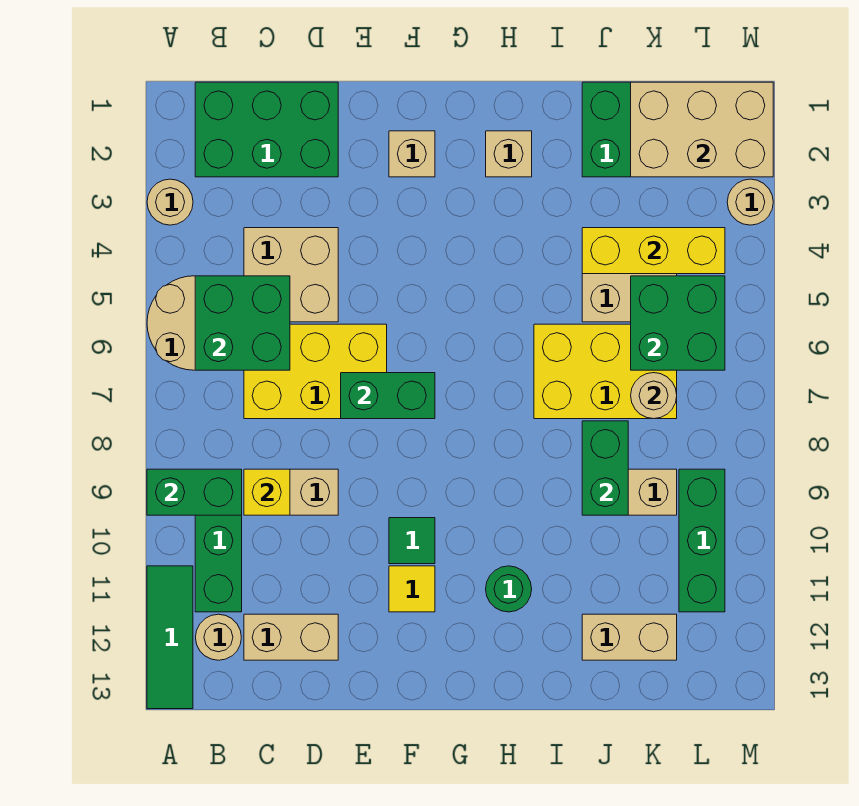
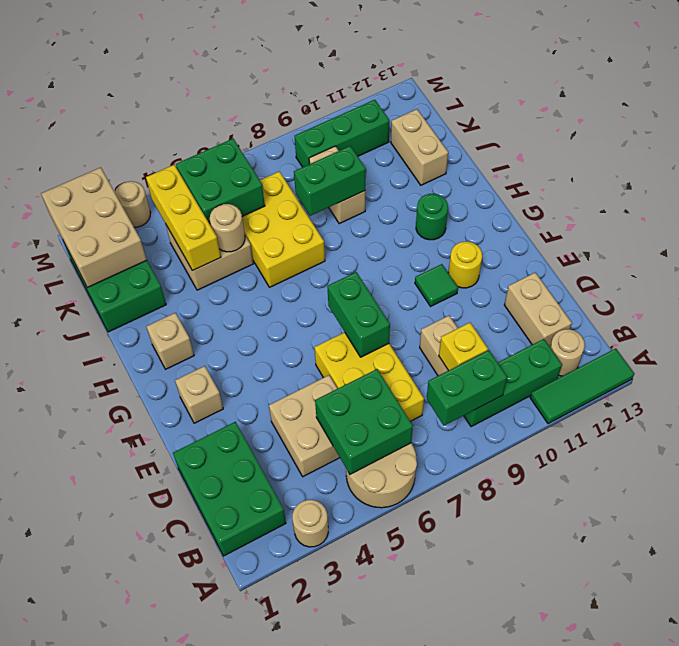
green brick A9:B9 level 2 -> green brick B8:B9 level 2
yellow tile F11 level 1 -> yellow round brick F11 level 1
tan round brick K7 level 2 -> tan round brick J5 level 2

